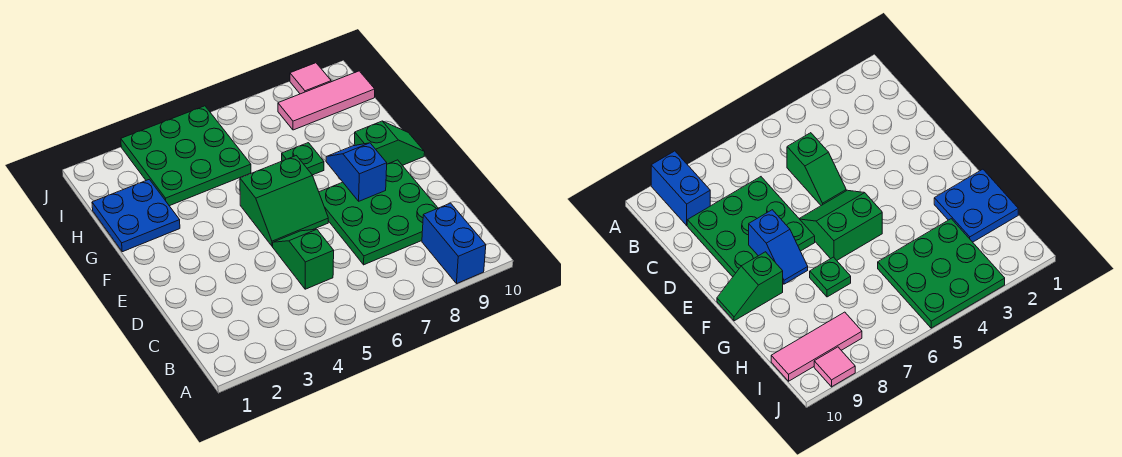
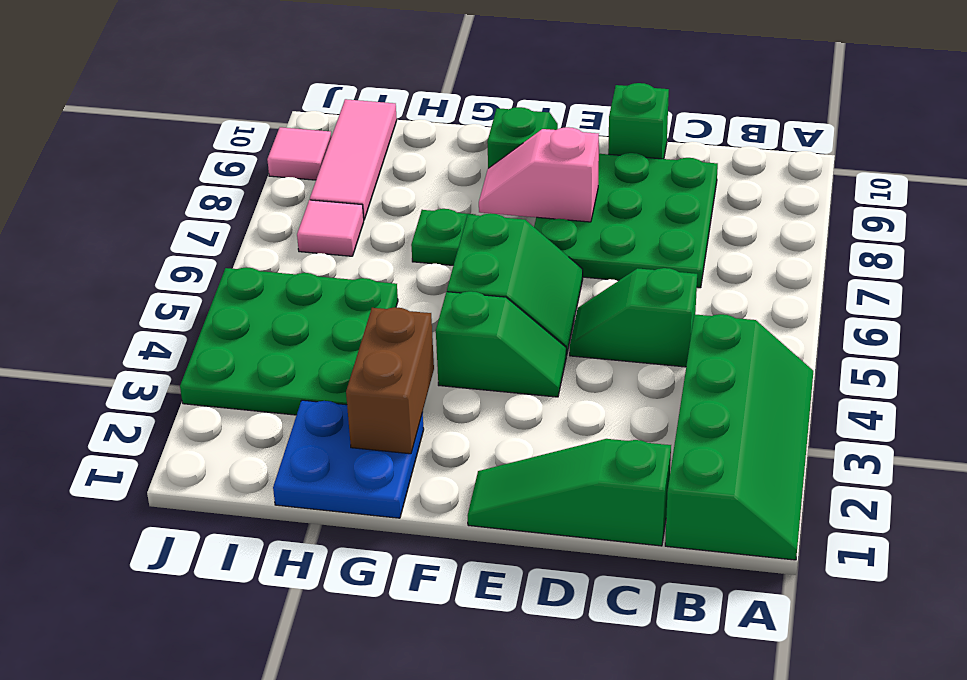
none -> green slope A1:B4 level 1 top B
blue brick A9:B9 level 1 -> none
none -> green slope C1:E1 level 1 top C
none -> green brick D10 level 1
none -> green slope E4:F4 level 1 top F
blue slope E8:F8 level 2 top E -> pink slope E8:F8 level 2 top E
none -> brown brick G2:G3 level 2
none -> pink tile I7 level 1

